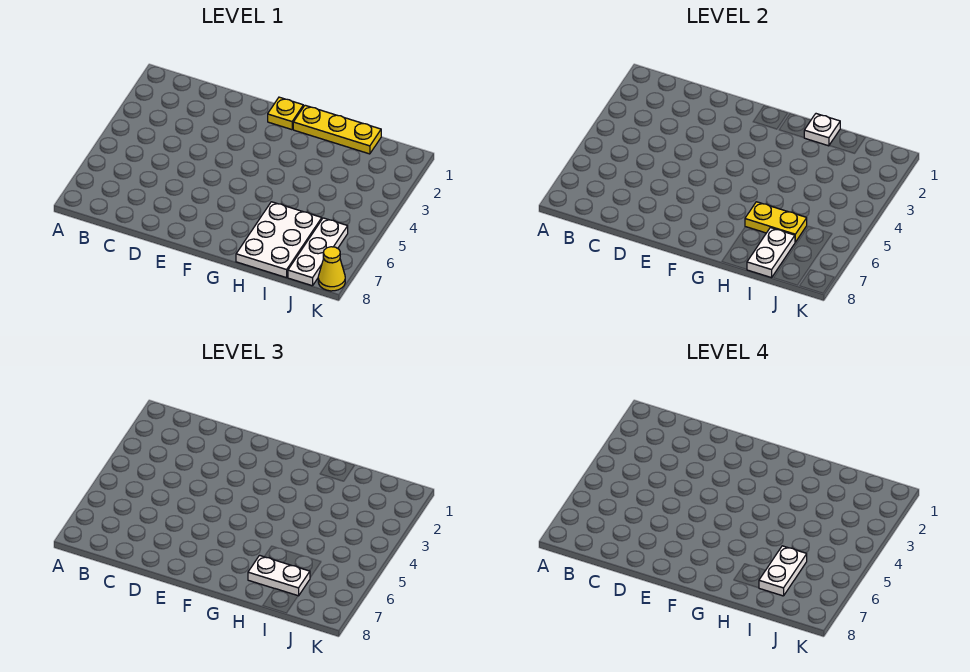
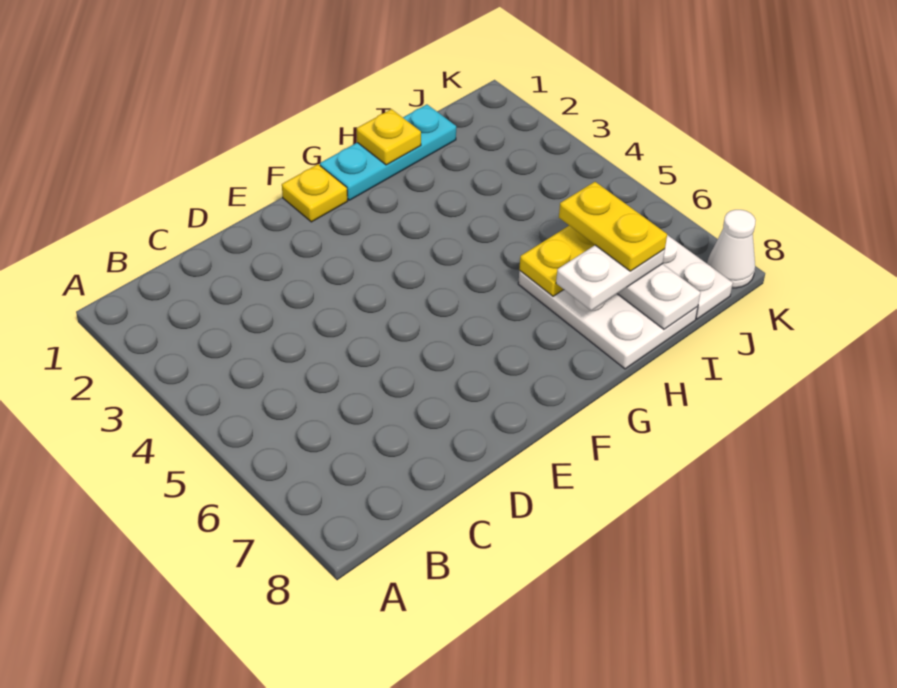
yellow plate G1:I1 level 1 -> cyan plate G1:I1 level 1
white plate H1 level 2 -> yellow plate H1 level 2
white plate I6:I7 level 4 -> yellow plate I6:I7 level 4
yellow cone K8 level 1 -> white cone K8 level 1

